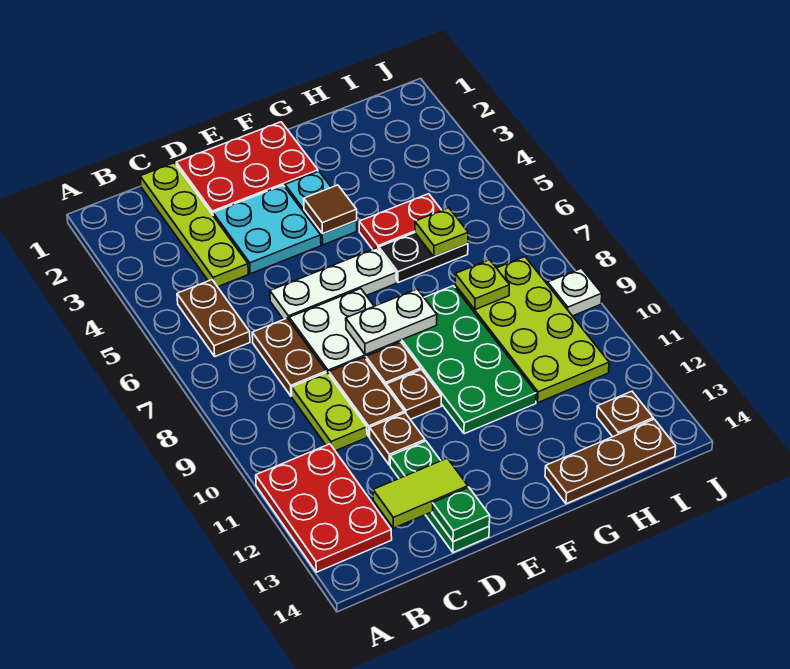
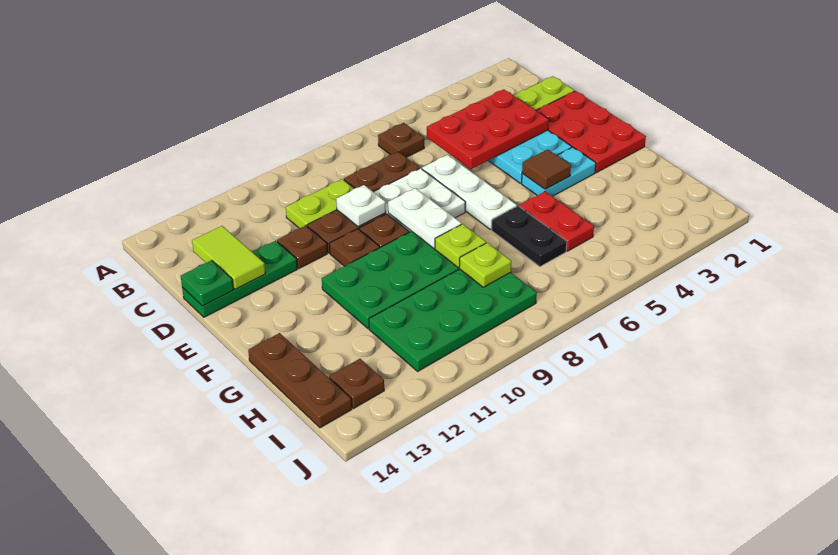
red plate A11:B13 level 1 -> red plate C3:D5 level 2
brown plate B5:B6 level 1 -> brown plate B6 level 1
lime plate H6 level 2 -> lime plate G8 level 2
lime plate H8:I11 level 1 -> green plate H8:I11 level 1
white plate J9 level 1 -> white plate D9 level 2

